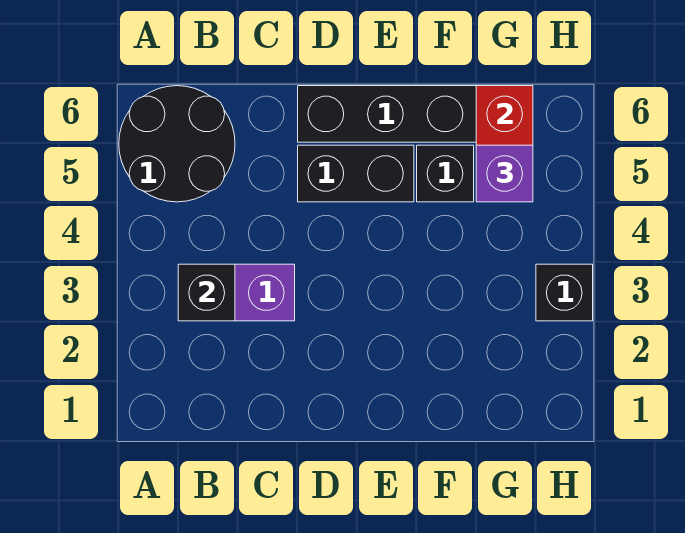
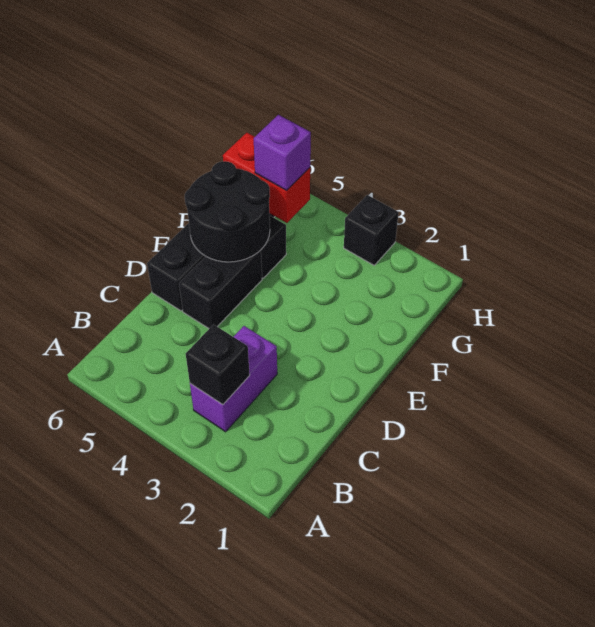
black round brick A5:B6 level 1 -> black round brick E5:F6 level 2

